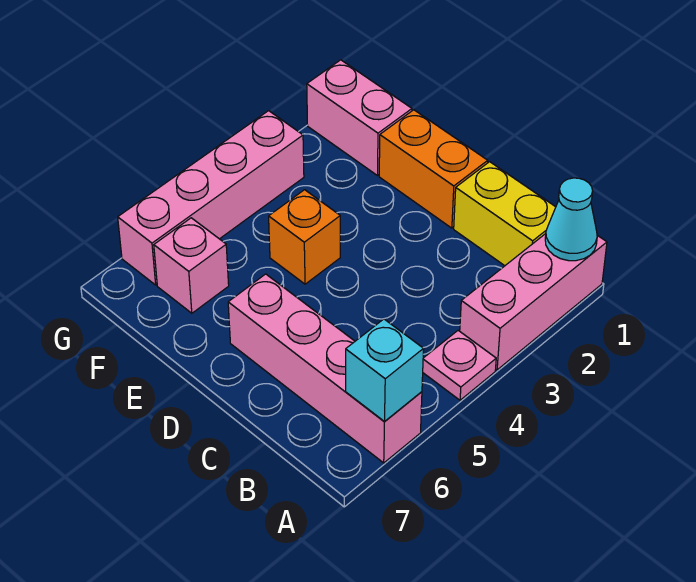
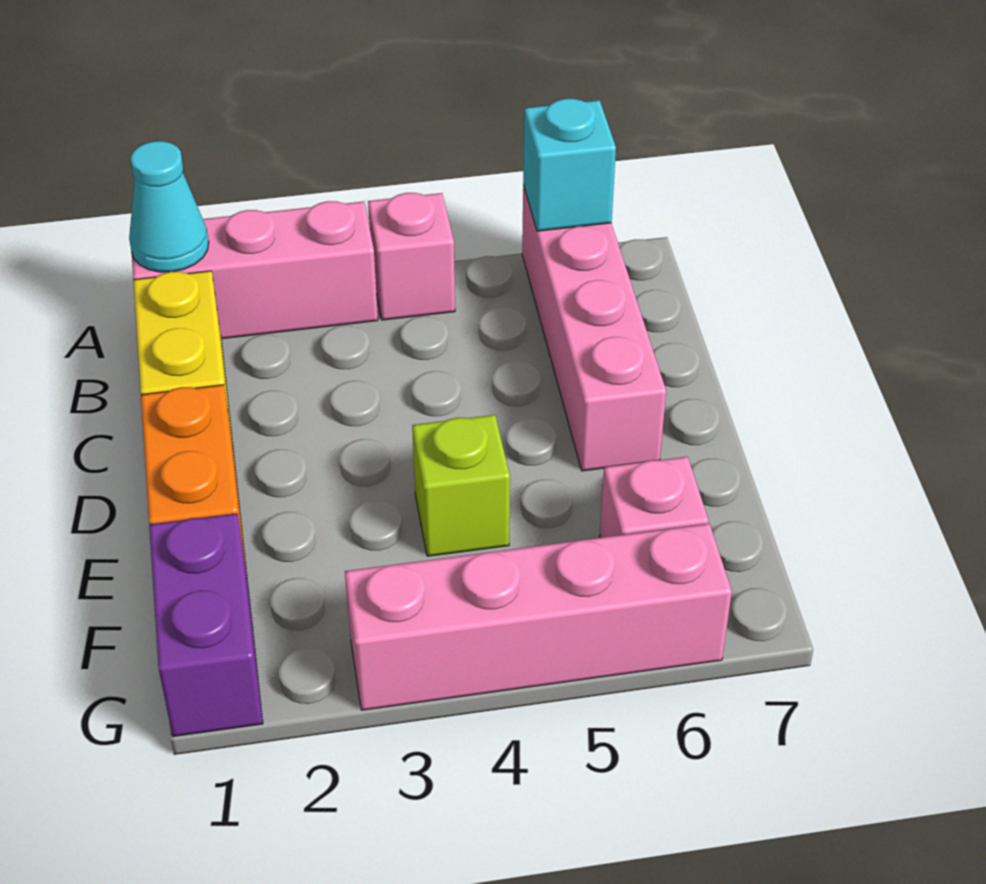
pink plate A4 level 1 -> pink brick A4 level 1
orange brick E4 level 1 -> lime brick E4 level 1
pink brick F1:G1 level 1 -> purple brick F1:G1 level 1

